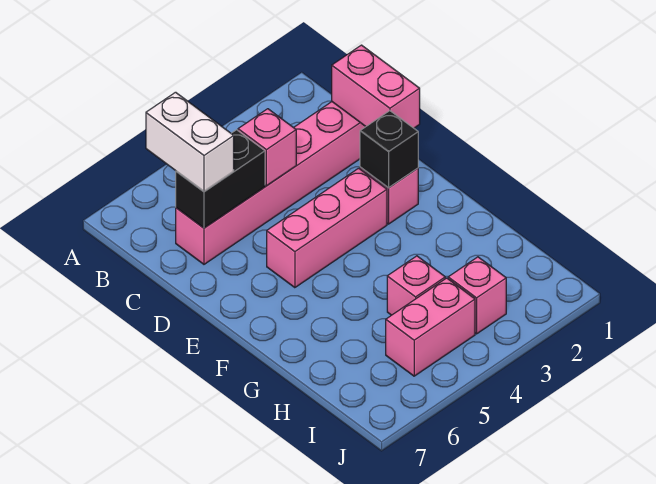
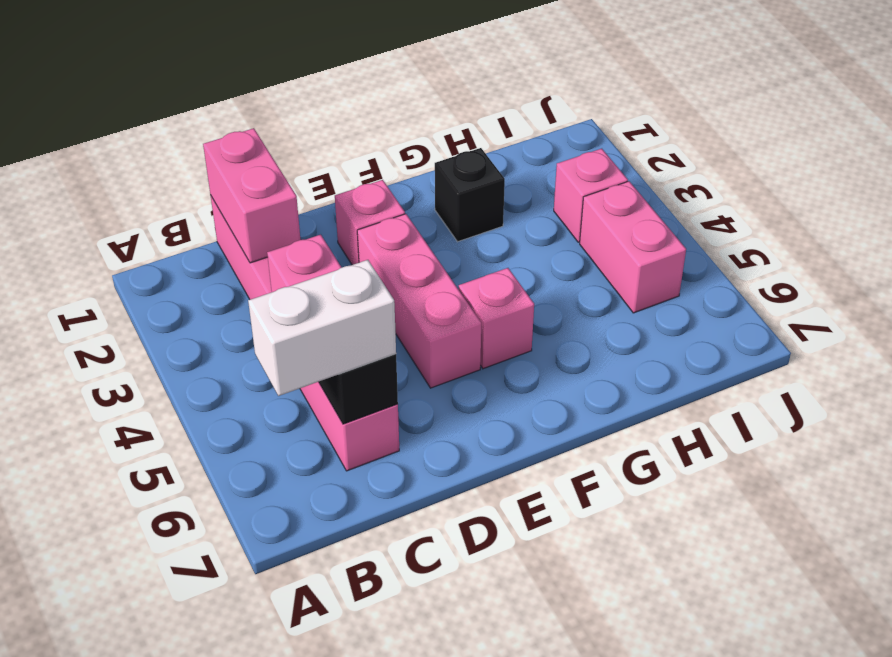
pink brick C1:D1 level 2 -> pink brick C1:C2 level 2
black brick E2 level 2 -> black brick G2 level 1
pink brick H4 level 1 -> pink brick F5 level 1

